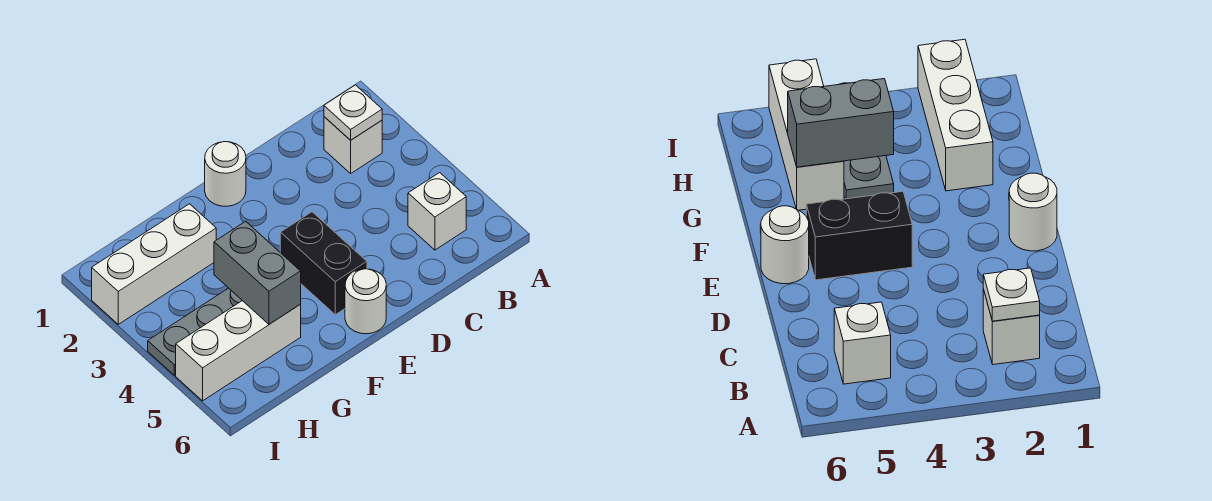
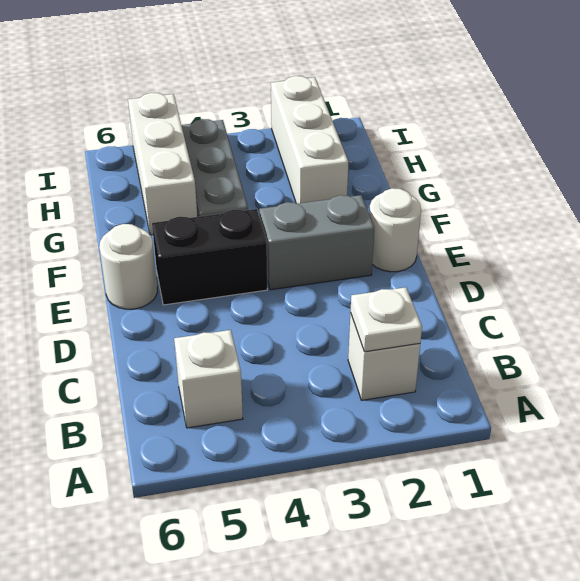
grey brick G4:G5 level 2 -> grey brick E2:E3 level 1

